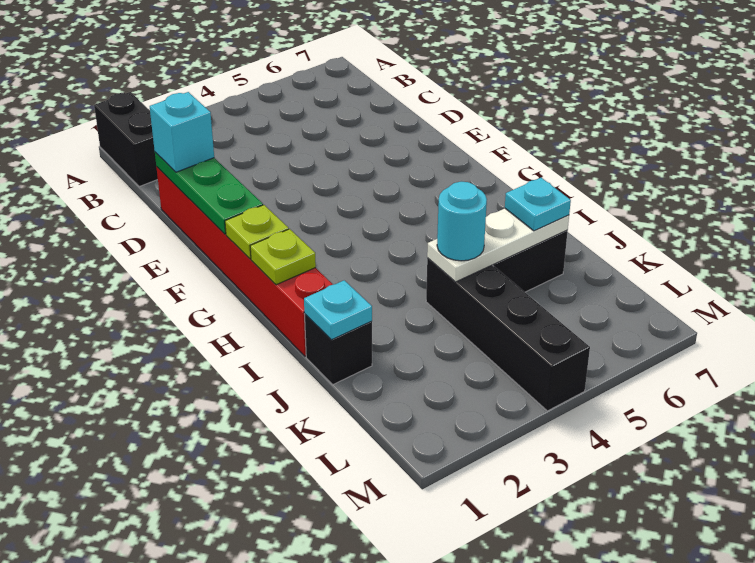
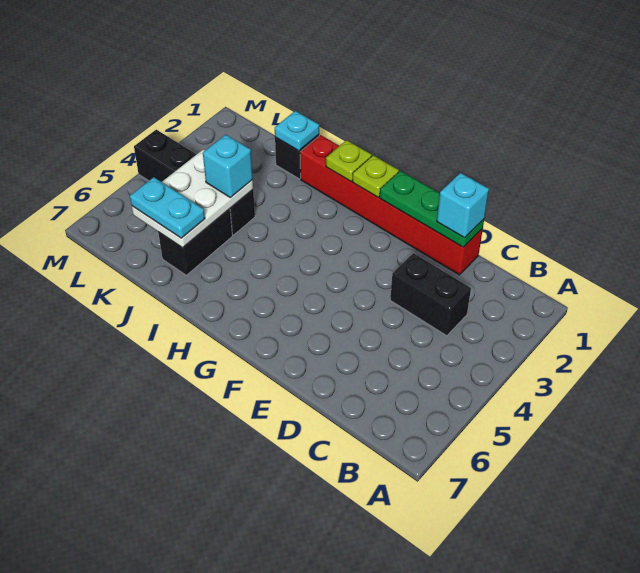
black brick A1:B1 level 1 -> black brick C3:D3 level 1
white plate J4:J6 level 2 -> white plate J4:K6 level 2
cyan round brick J4 level 3 -> cyan brick J4 level 3
cyan plate J6 level 3 -> cyan plate J6:K6 level 3

